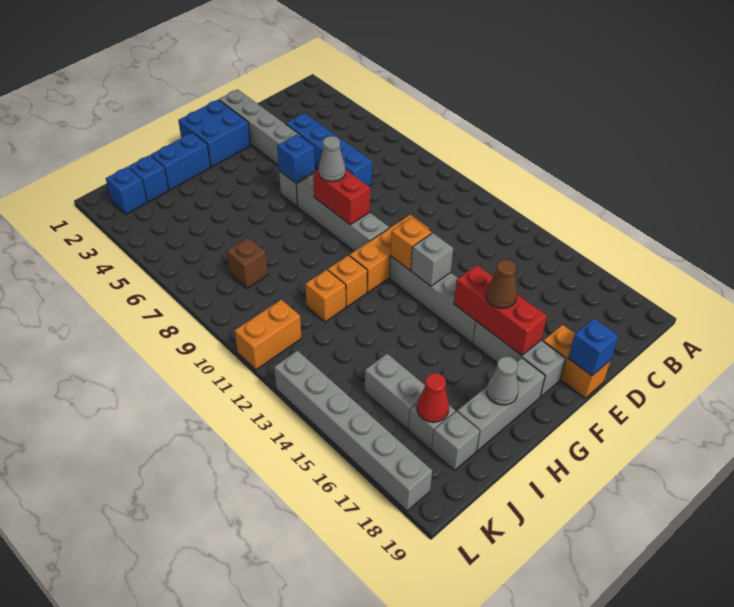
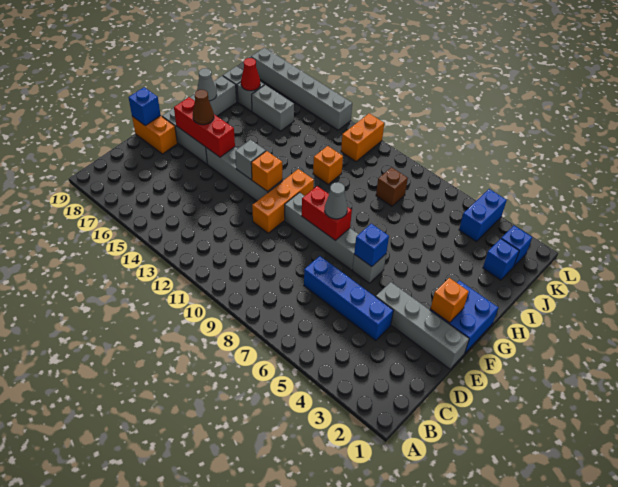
blue brick H2:I2 level 1 -> blue brick K4:L4 level 1
orange brick H11 level 1 -> orange brick F2 level 2

